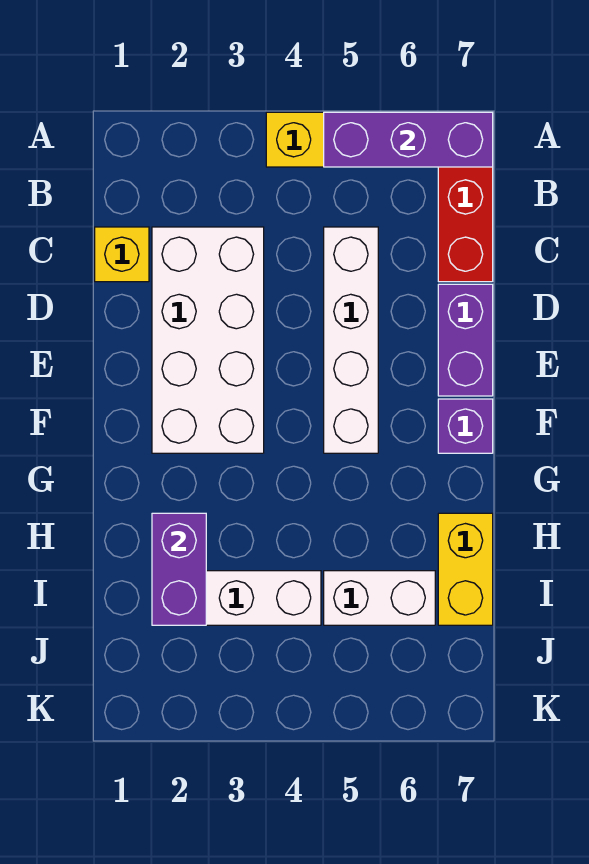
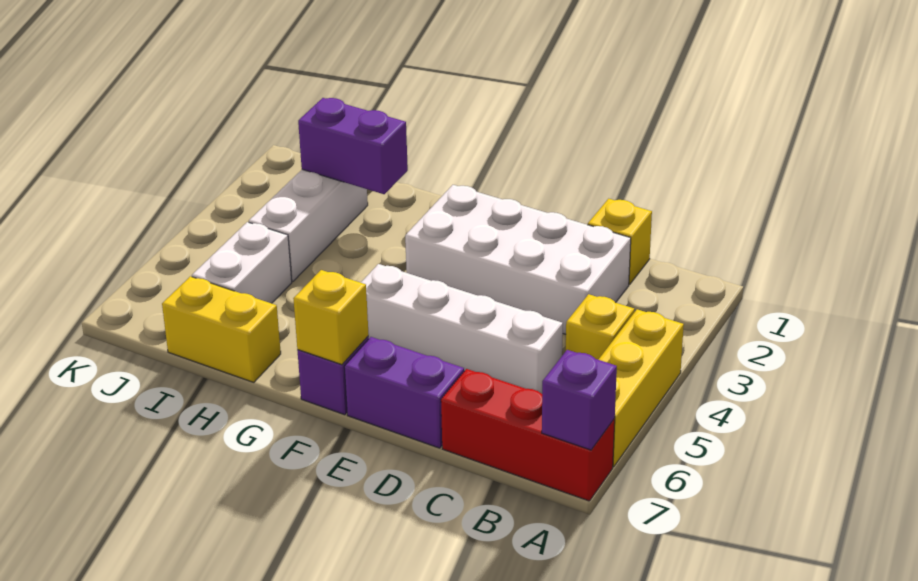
purple brick A5:A7 level 2 -> purple brick A7 level 2
none -> yellow brick B4 level 1
none -> yellow brick F7 level 2

